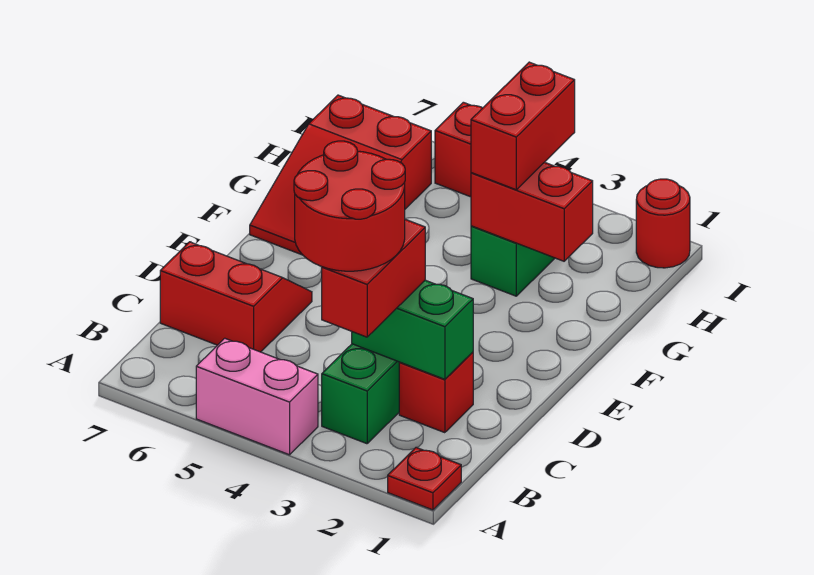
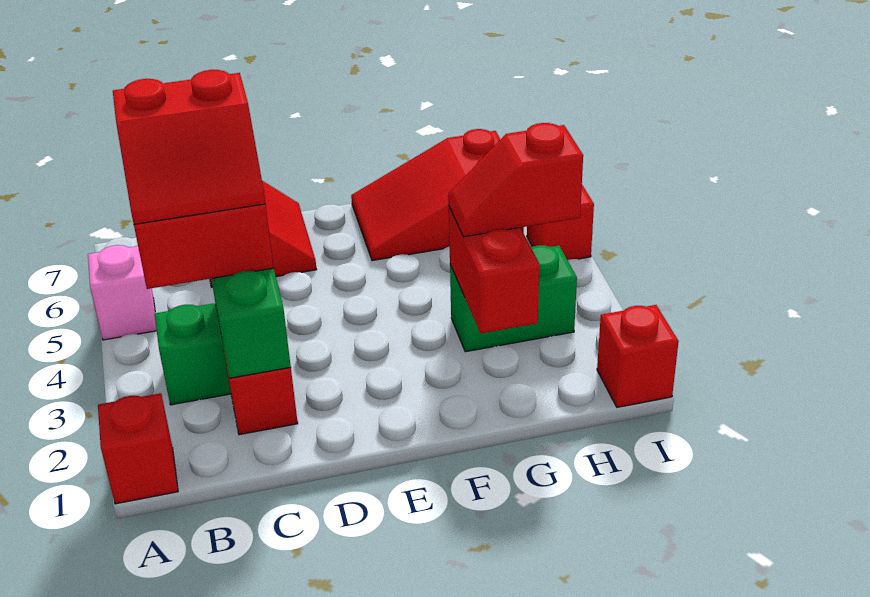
red plate A1 level 1 -> red brick A1 level 1
pink brick A4:A5 level 1 -> pink brick A5 level 1
red round brick B3:C4 level 4 -> red slope B3:C4 level 4 top 4
red brick G3:H3 level 3 -> red slope G3:H3 level 3 top H
red round brick I1 level 1 -> red brick I1 level 1

